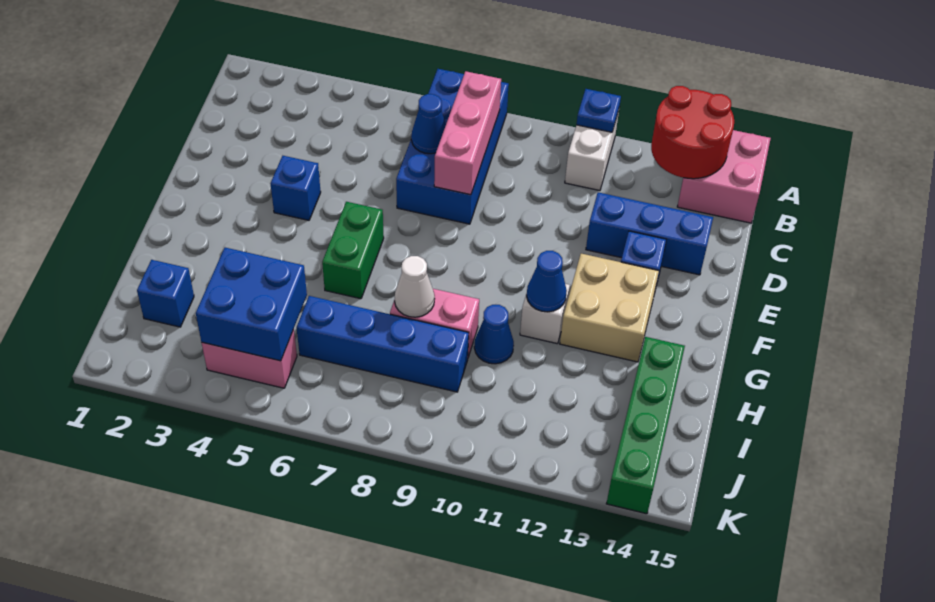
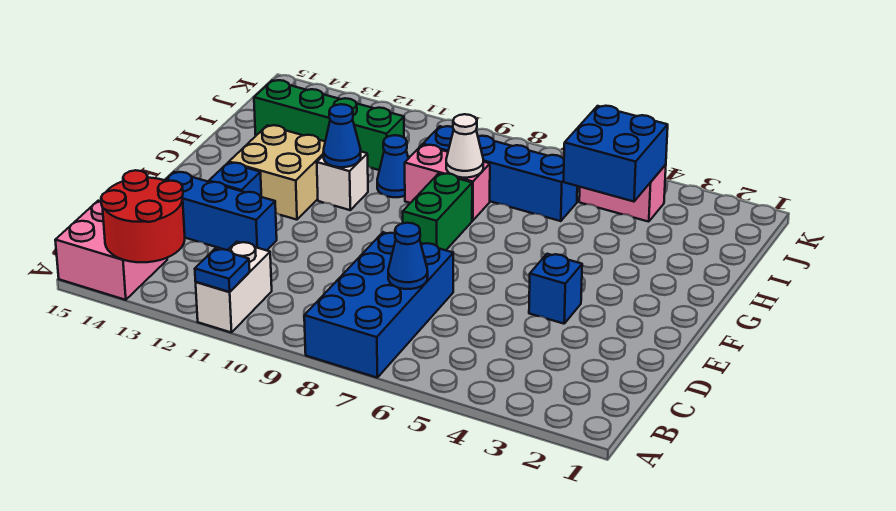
pink brick B8:D8 level 2 -> none
green brick F6:G6 level 1 -> green brick F8:G8 level 1
green brick H14:K14 level 1 -> green brick I11:I14 level 1
blue brick I2 level 1 -> none

